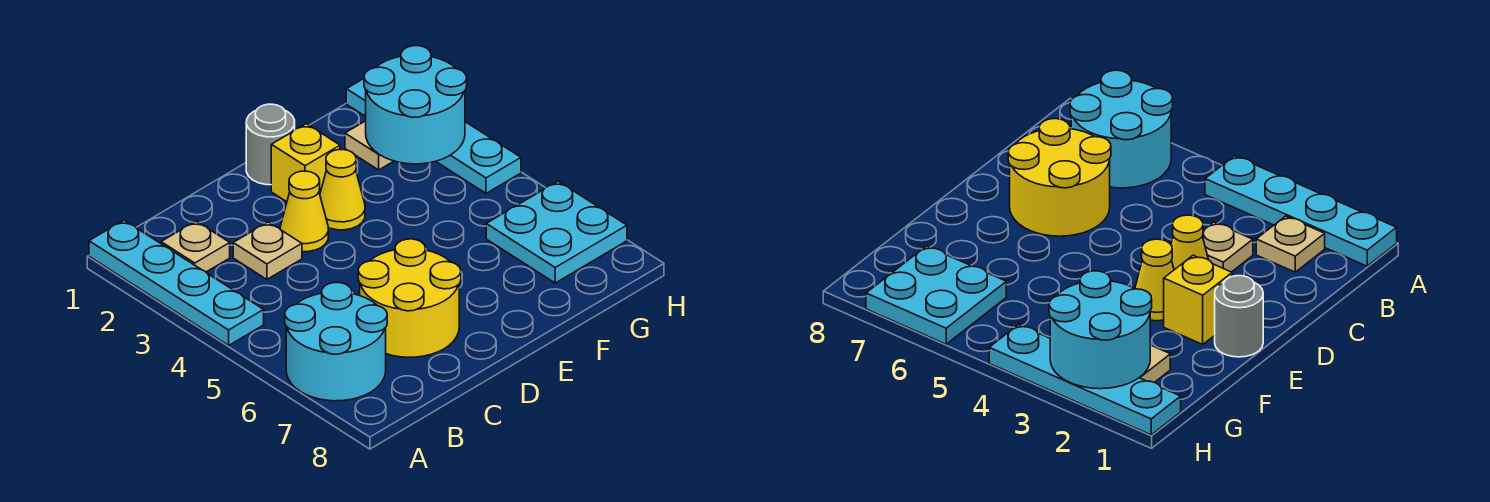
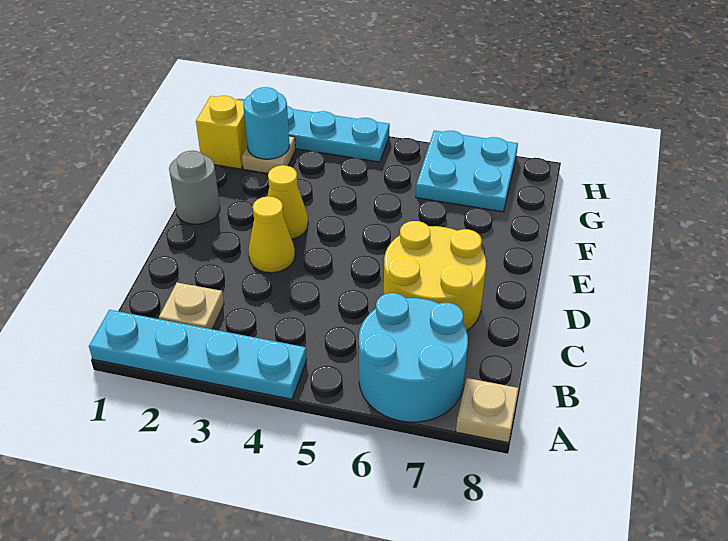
tan plate C3 level 1 -> tan plate A8 level 1
yellow brick E2 level 1 -> yellow brick G1 level 1
cyan round brick G2:H3 level 2 -> cyan round brick G2 level 2

